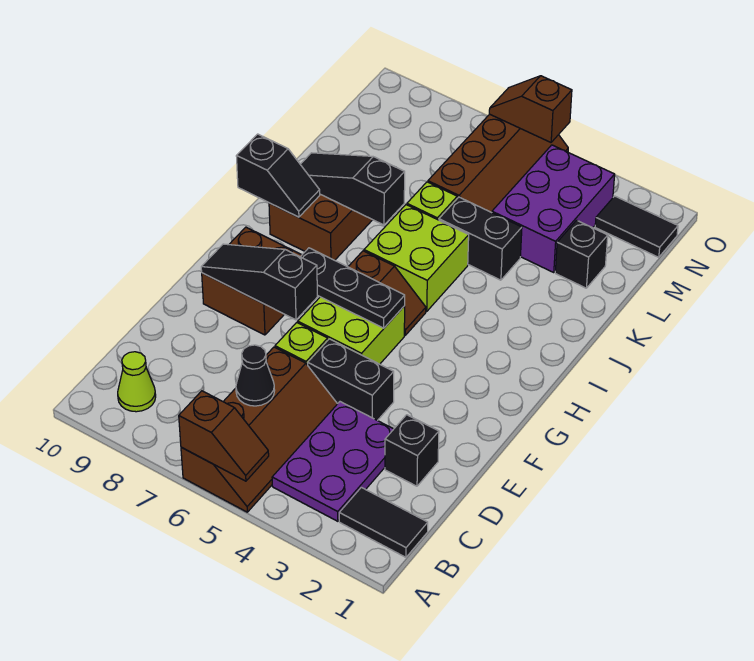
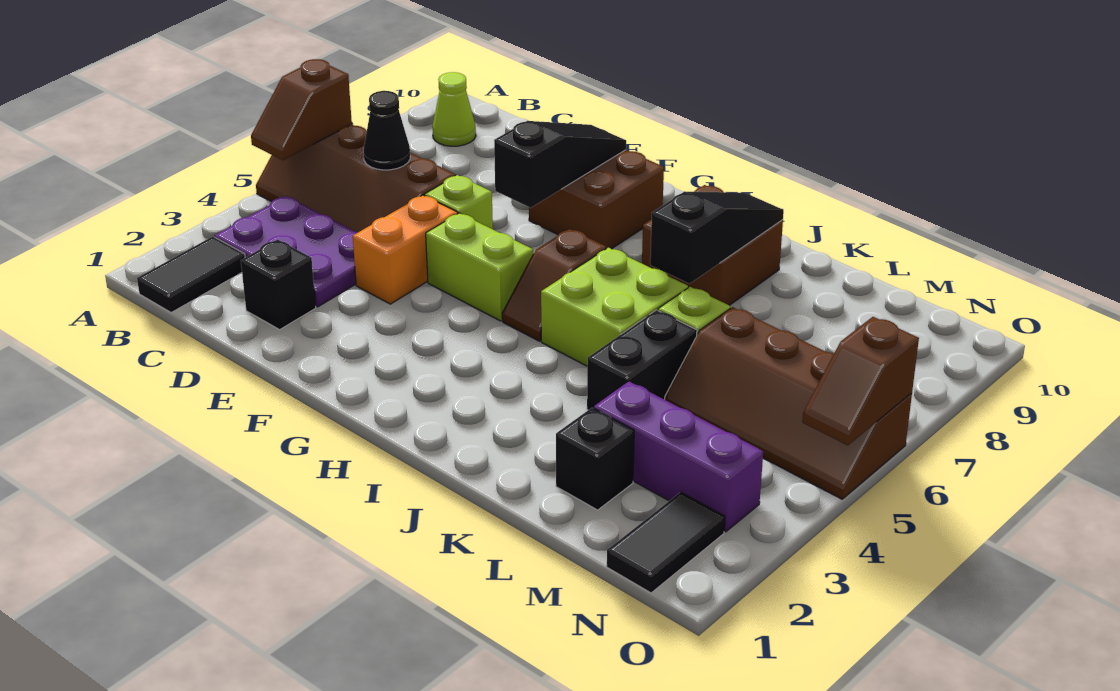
black brick E4:E5 level 1 -> orange brick E4:E5 level 1
lime brick F5:G6 level 1 -> lime brick F5:G5 level 1
black plate G5:G7 level 2 -> none
black slope I9:I10 level 2 top 10 -> none
purple brick L3:N4 level 1 -> purple brick L3:N3 level 1
brown slope O5:O6 level 2 top 5 -> brown slope O5:O6 level 2 top 6

